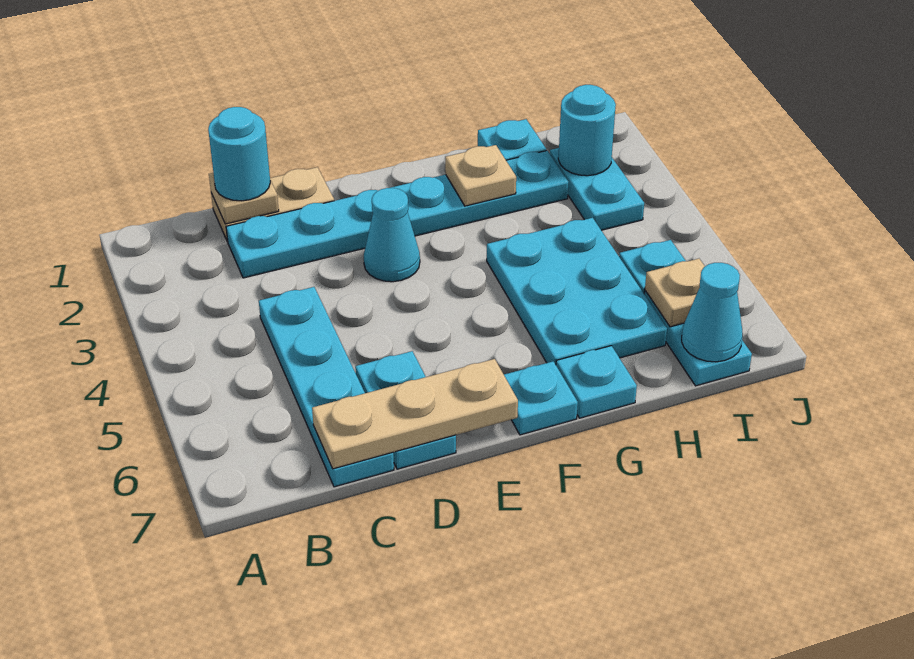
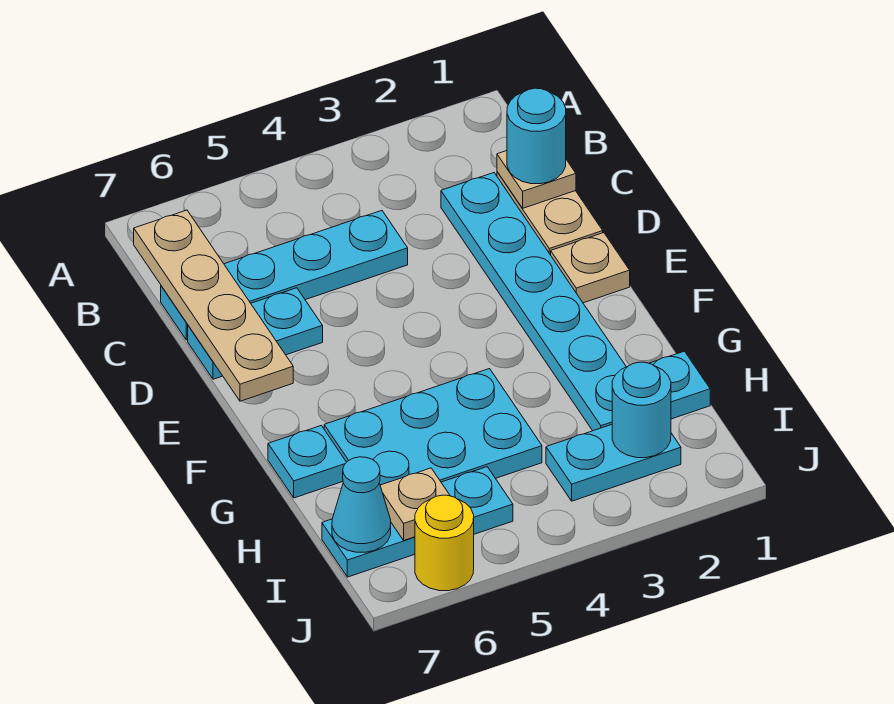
tan plate C7:E7 level 2 -> tan plate B7:E7 level 2
cyan cone E3 level 1 -> none
cyan plate F7 level 1 -> none
tan plate G2 level 2 -> tan plate E1 level 1
none -> yellow round brick J6 level 1

